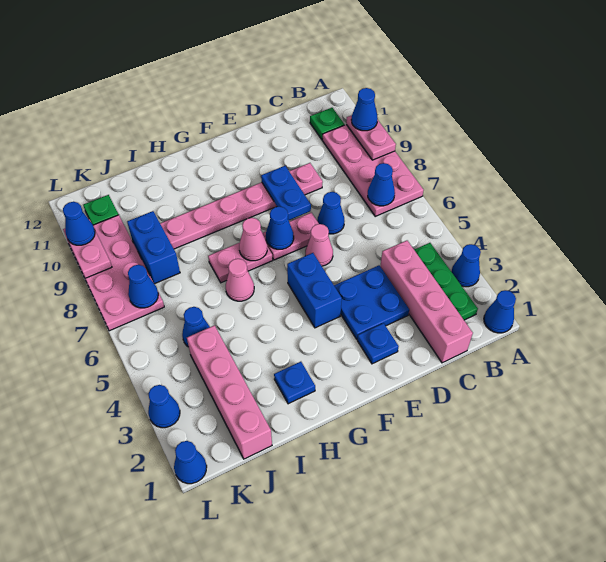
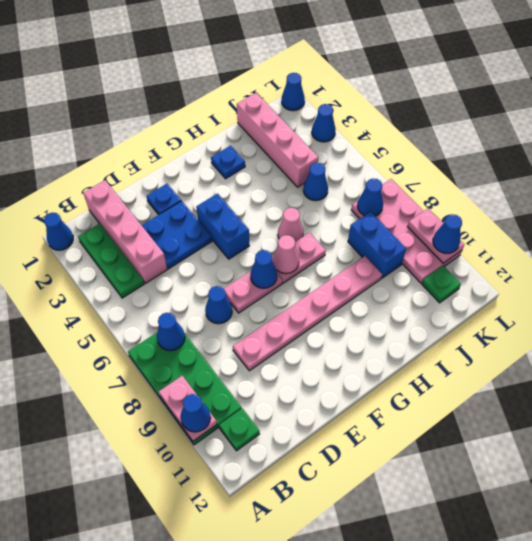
blue cone A3 level 1 -> none
pink plate A7:B10 level 1 -> green plate A7:B10 level 1
pink cone E6 level 1 -> none
blue plate E8:E9 level 2 -> none

